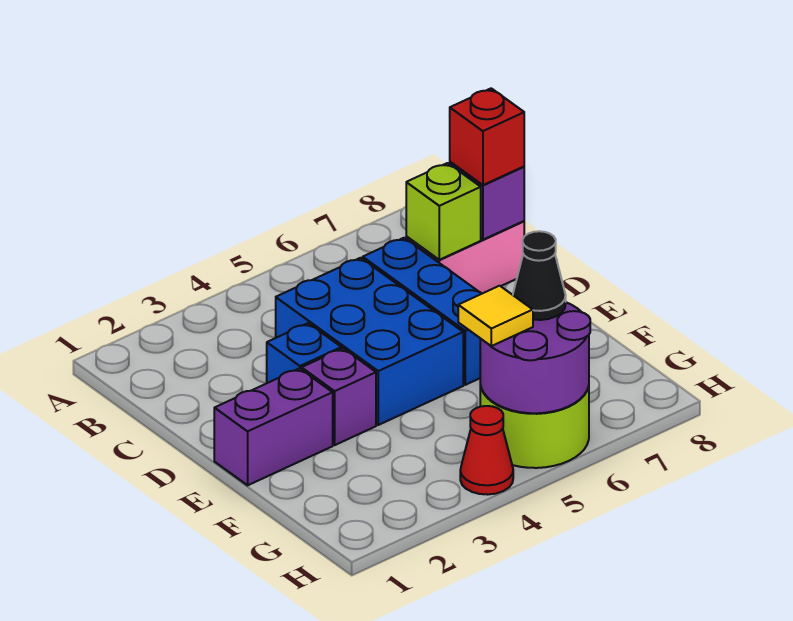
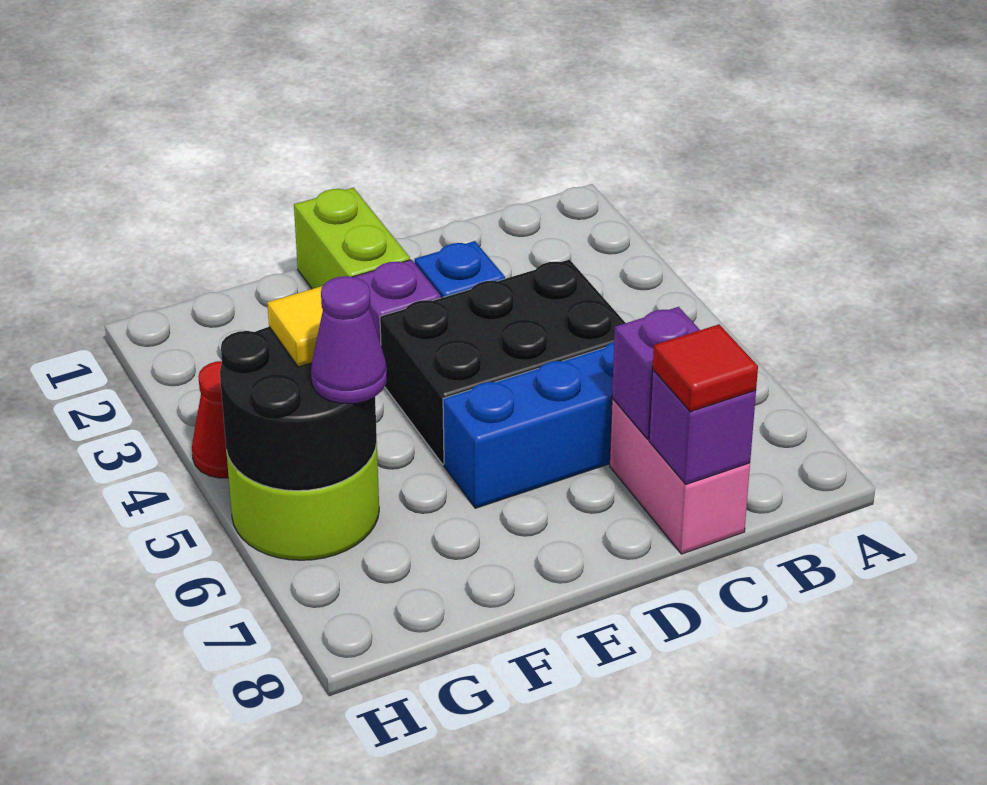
blue brick C4:E5 level 1 -> black brick C4:E5 level 1
lime brick C7 level 2 -> purple brick C7 level 2
red brick C8 level 3 -> red tile C8 level 3
purple brick E1:E2 level 1 -> lime brick E1:E2 level 1
purple round brick G5:H6 level 2 -> black round brick G5:H6 level 2
black cone G6 level 3 -> purple cone G6 level 3

